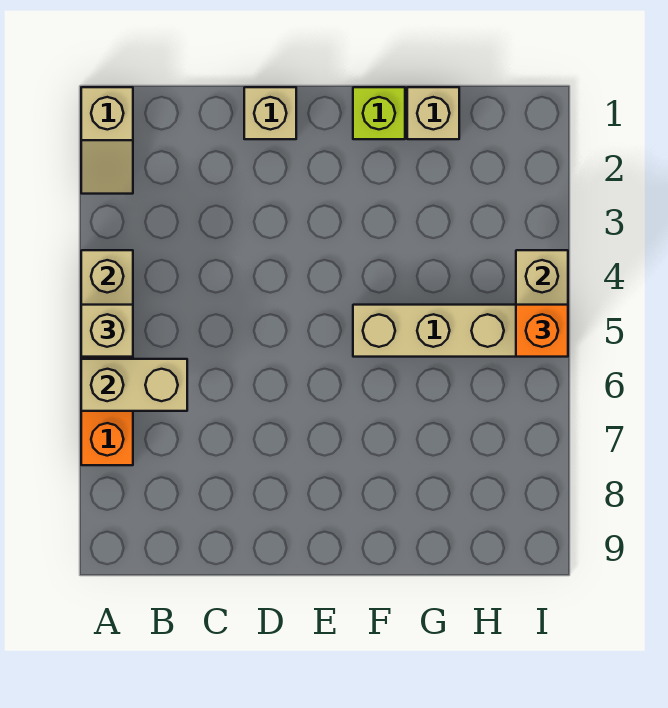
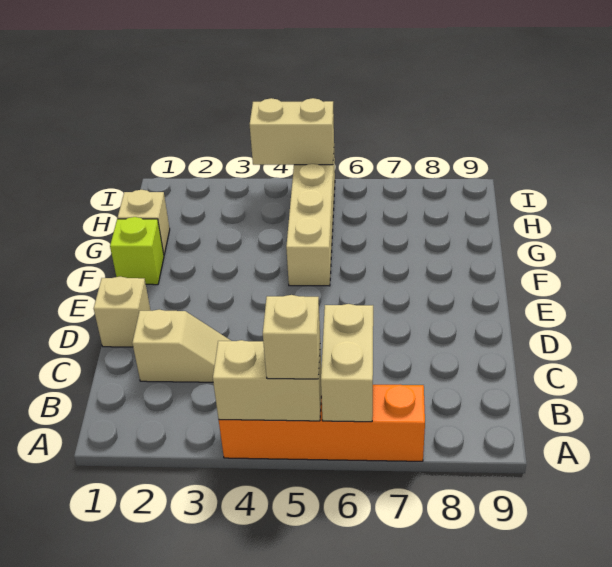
tan slope A1:A2 level 1 top 1 -> tan slope C2:C3 level 1 top 2
orange brick I5 level 3 -> none

